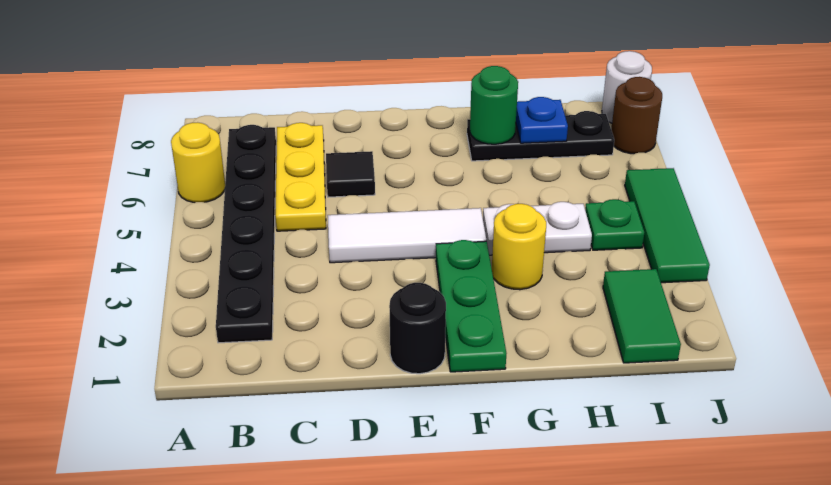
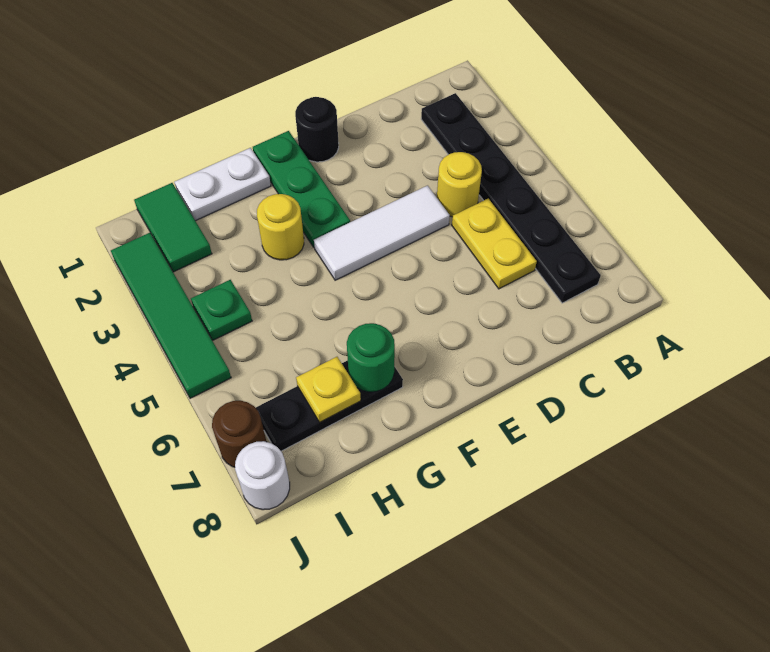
yellow round brick A6 level 1 -> yellow round brick C4 level 1
yellow plate C5:C7 level 1 -> yellow plate C5:C6 level 1
black tile D6 level 1 -> none
white plate G4:H4 level 1 -> white plate G1:H1 level 1
blue plate H7 level 2 -> yellow plate H7 level 2
green tile J3:J5 level 1 -> green tile J2:J5 level 1

